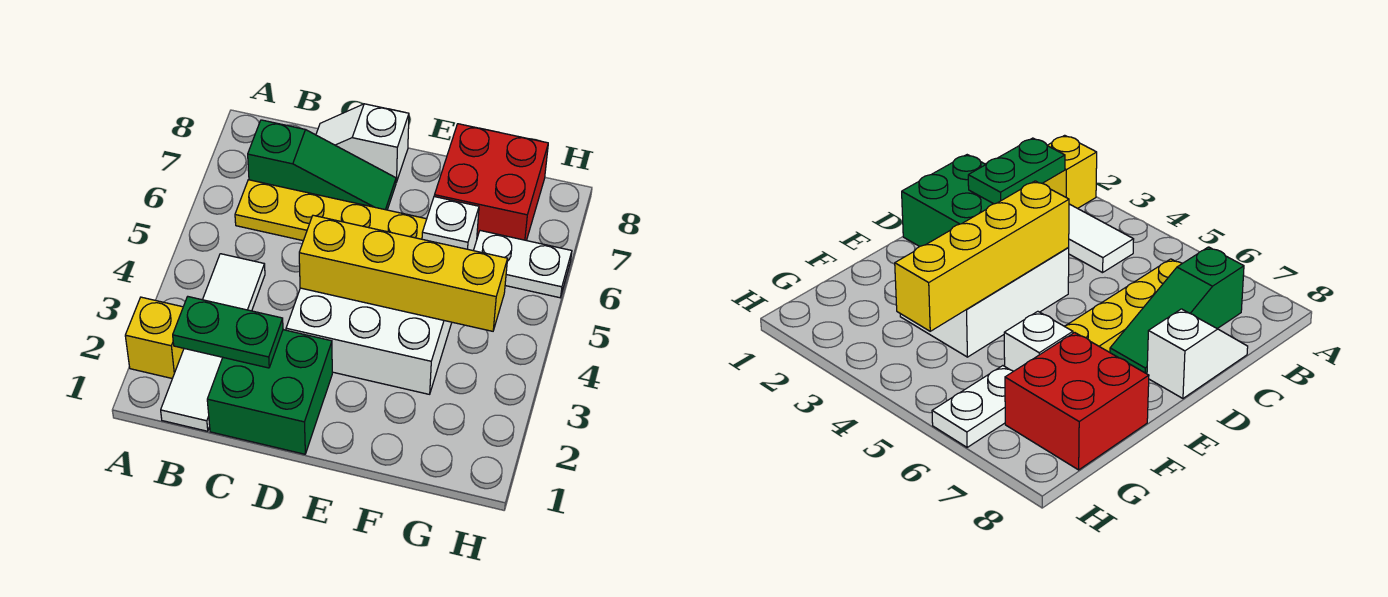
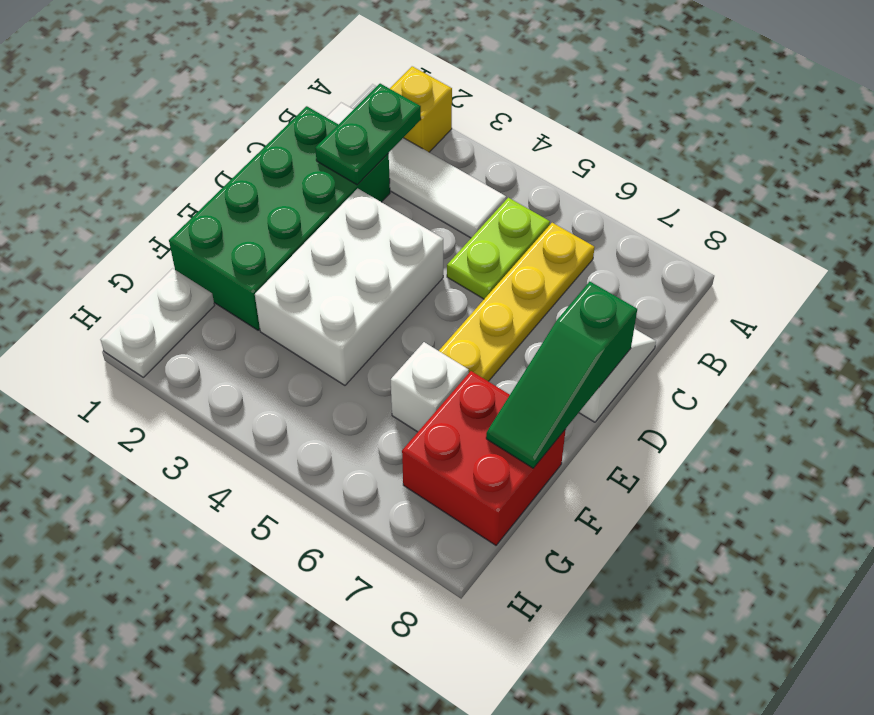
none -> lime plate B5:C5 level 1
green slope B7:D7 level 1 top B -> green slope D8:F8 level 2 top D
green brick C1:D2 level 1 -> green brick C1:F2 level 1
yellow brick D4:G4 level 2 -> none
white plate G6:H6 level 1 -> white plate G1:H1 level 1

